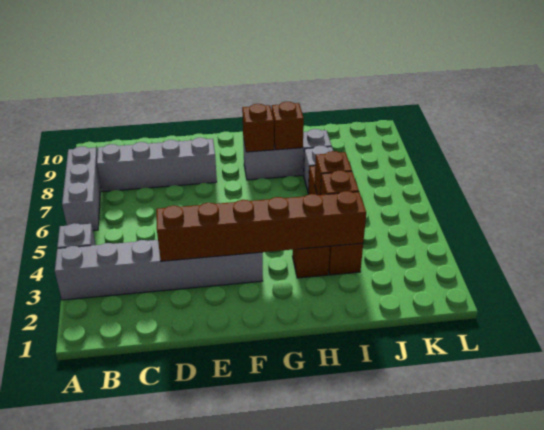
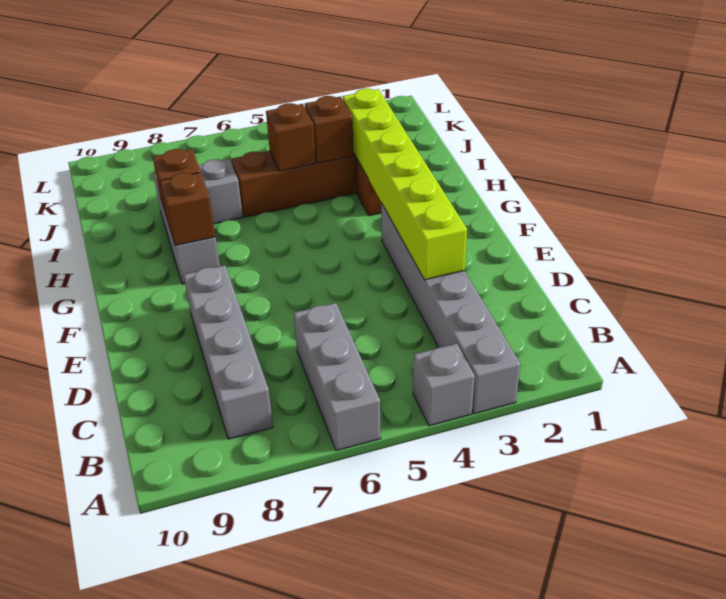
grey brick A6:A8 level 1 -> grey brick A6:C6 level 1
brown brick D3:I3 level 2 -> lime brick D3:I3 level 2

